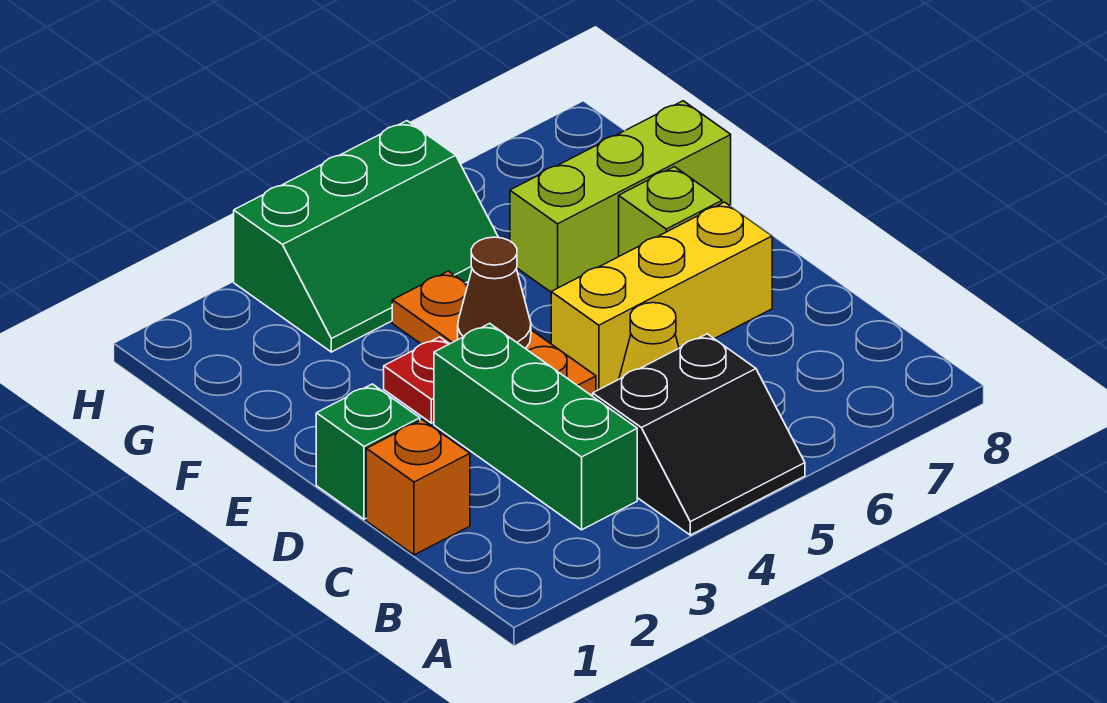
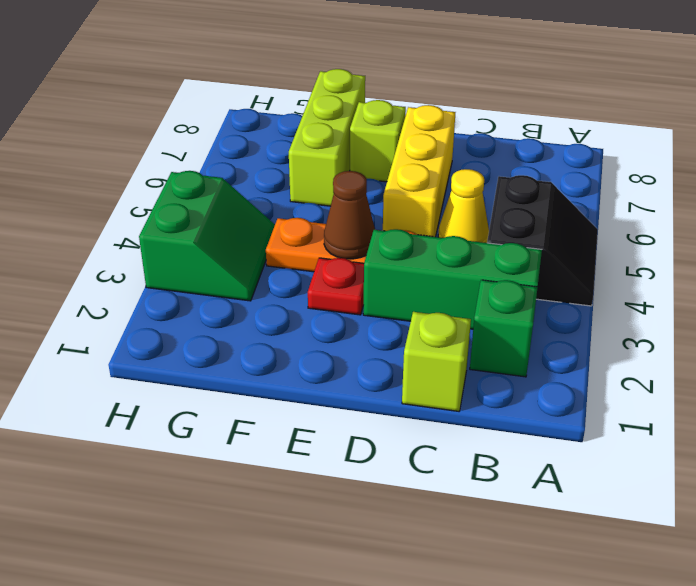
orange brick C1 level 1 -> lime brick C1 level 1
green brick D1 level 1 -> green brick B2 level 1
green slope G3:H5 level 1 top H -> green slope G3:H4 level 1 top H

